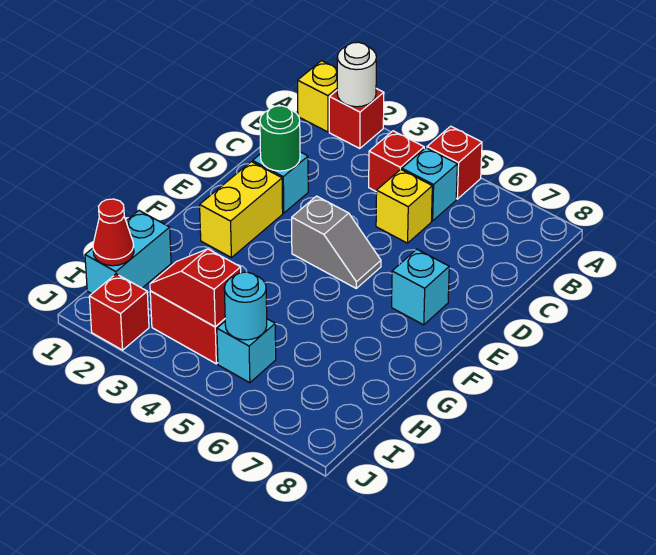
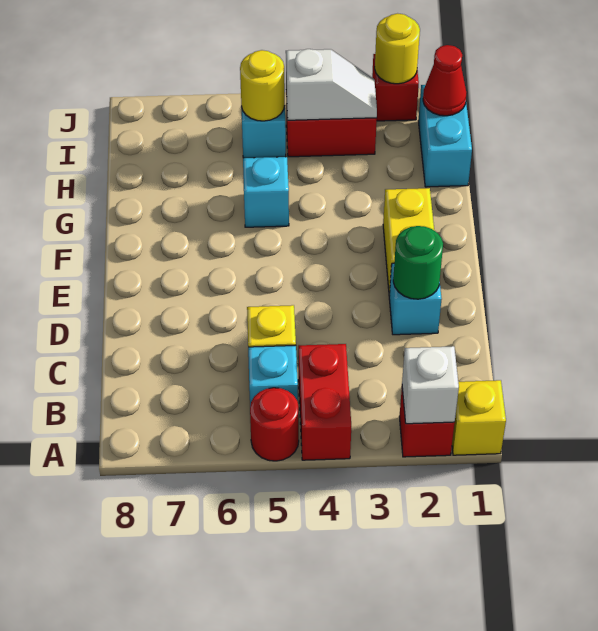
white round brick A2 level 2 -> white brick A2 level 2
red brick A5 level 1 -> red round brick A5 level 1
red brick B4 level 1 -> red brick A4:B4 level 1
grey slope E4:E5 level 1 top 4 -> none
cyan brick E7 level 1 -> cyan brick G5 level 1
red slope I3:I4 level 2 top 4 -> white slope I3:I4 level 2 top 4
cyan round brick I5 level 2 -> yellow round brick I5 level 2
none -> yellow round brick J2 level 2

